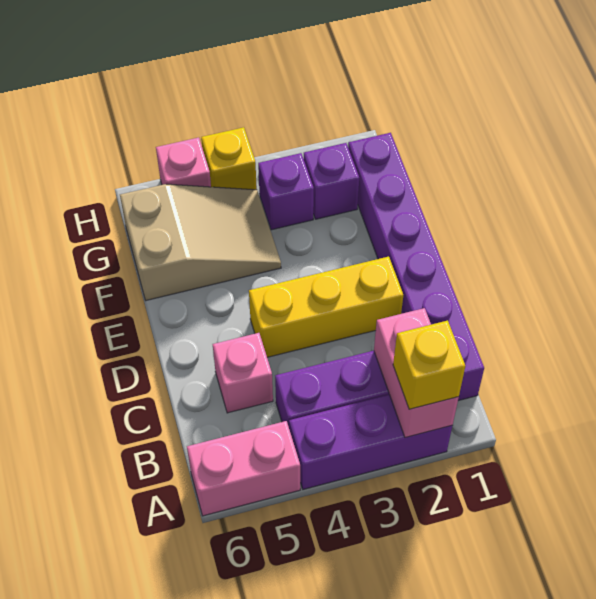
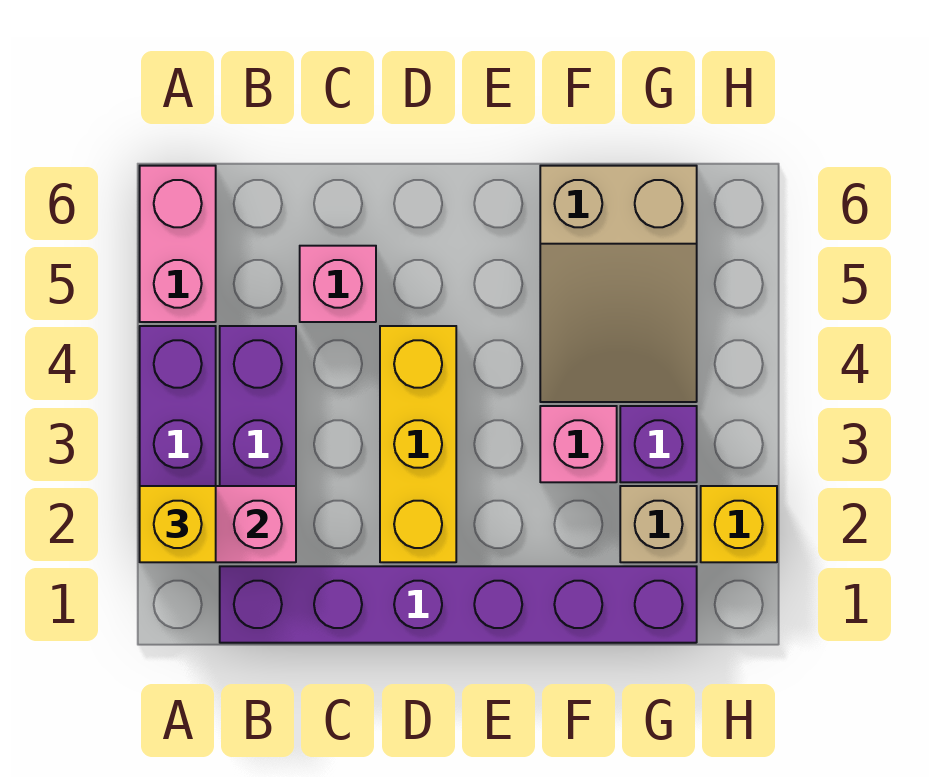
purple brick G2 level 1 -> tan brick G2 level 1
yellow brick H4 level 1 -> yellow brick H2 level 1
pink brick H5 level 1 -> pink brick F3 level 1

